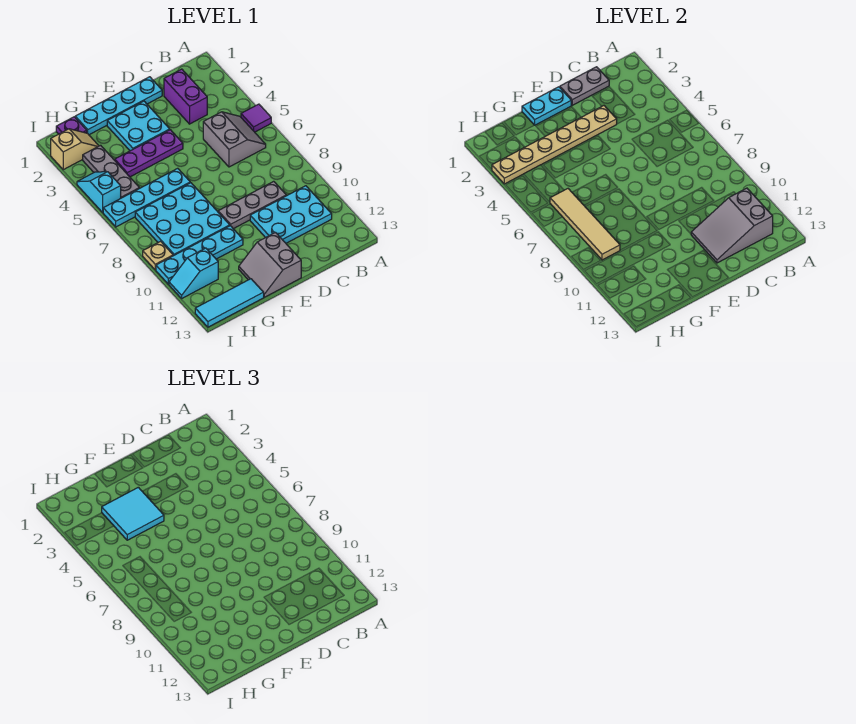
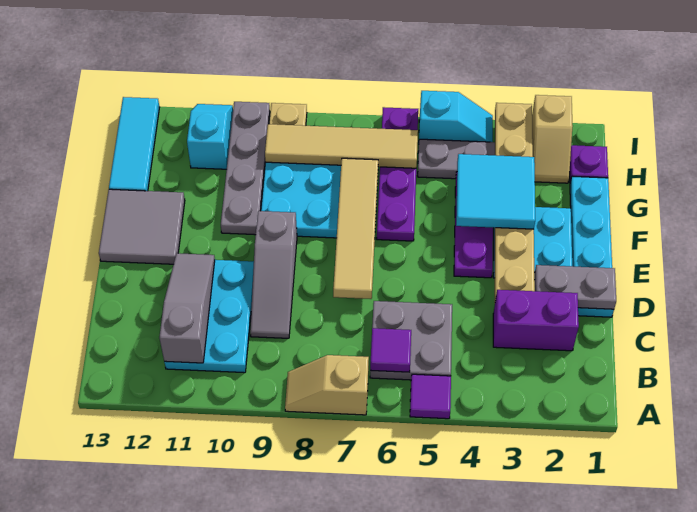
none -> tan slope A7:A8 level 1 top 7
grey slope B5:C6 level 1 top C -> grey plate B5:C6 level 1
none -> purple tile B6 level 2
grey slope B11:D12 level 2 top B -> grey slope B11:D11 level 2 top B
grey plate C1:D1 level 2 -> grey plate D1:D2 level 2
grey plate C9:E9 level 1 -> grey slope C9:E9 level 1 top E
none -> tan tile D7:G7 level 2
cyan plate E1:F1 level 2 -> none
grey slope E12:F13 level 1 top E -> grey tile E12:F13 level 1
cyan plate F6:I6 level 1 -> purple plate F6:I6 level 1
cyan plate F10:I10 level 1 -> grey plate F10:I10 level 1

